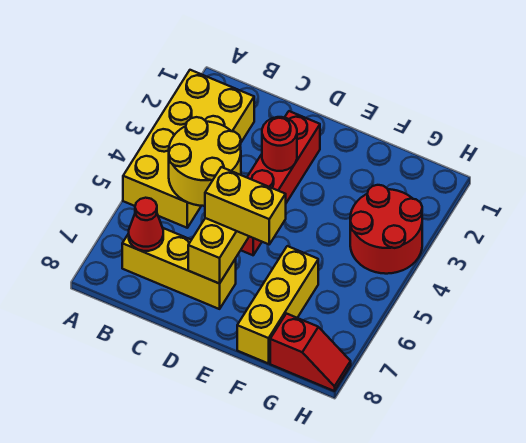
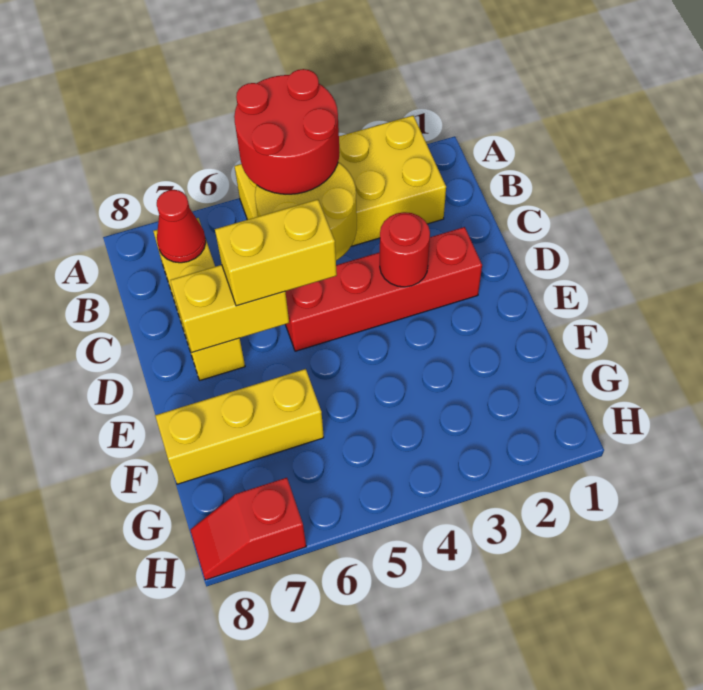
yellow brick D6:E6 level 3 -> yellow brick D5:D6 level 3
red round brick G3:H4 level 1 -> red round brick A4:B5 level 3
red slope G8:H8 level 1 top G -> red slope H7:H8 level 1 top 7

